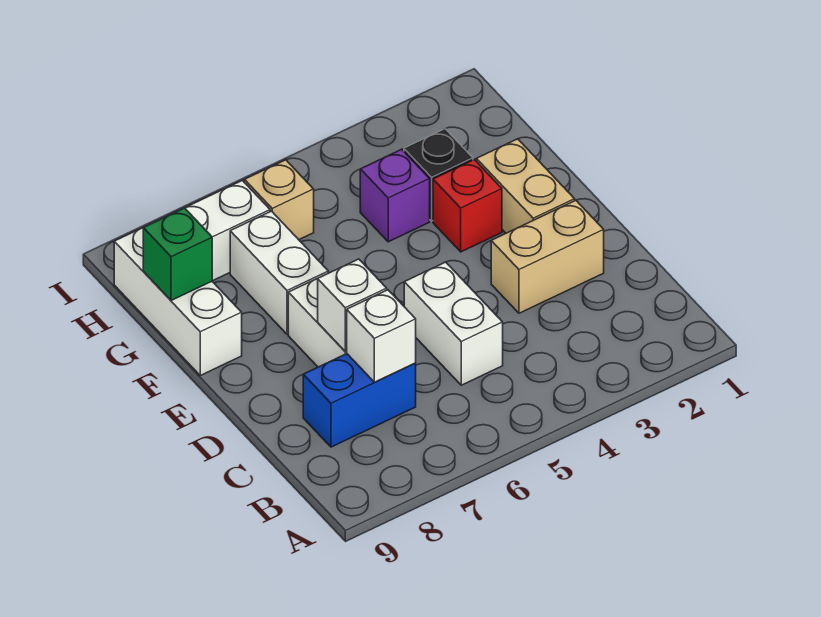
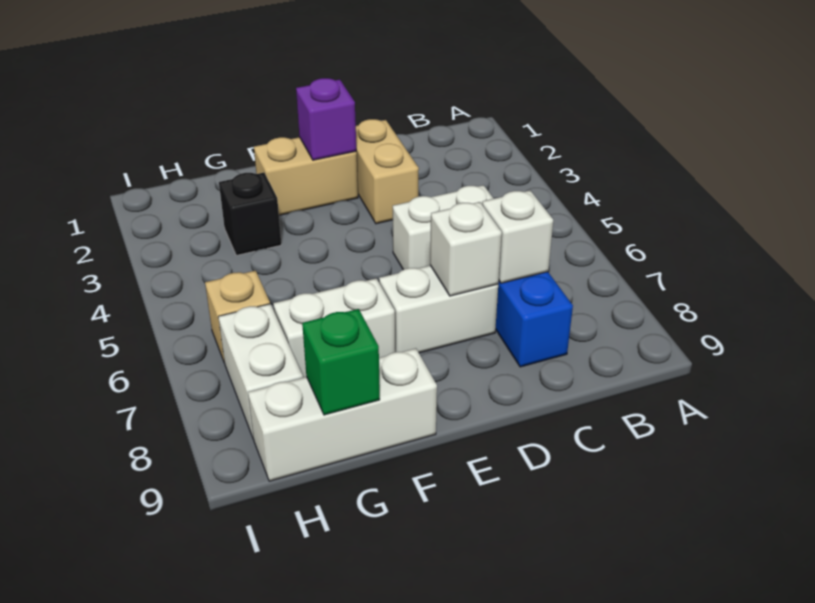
red brick F3 level 1 -> none
purple brick G4 level 1 -> purple brick E2 level 2

